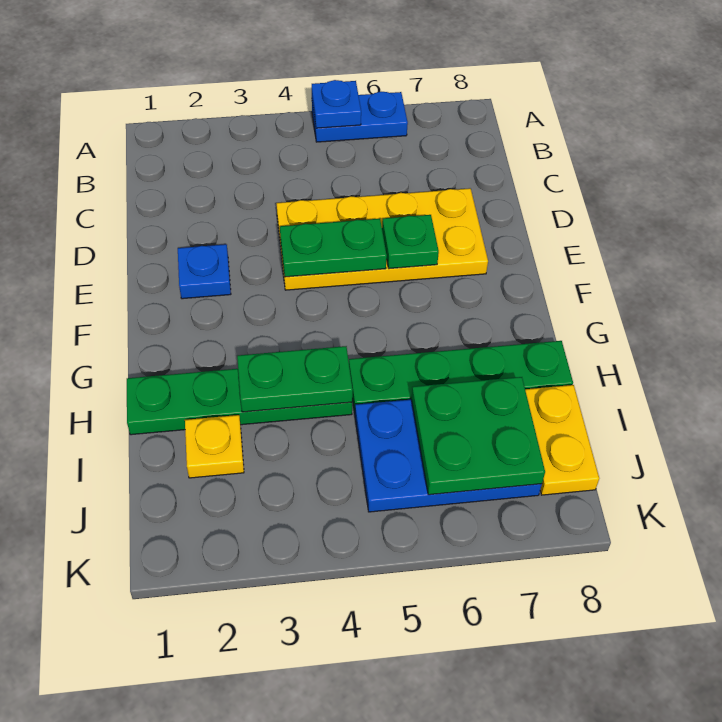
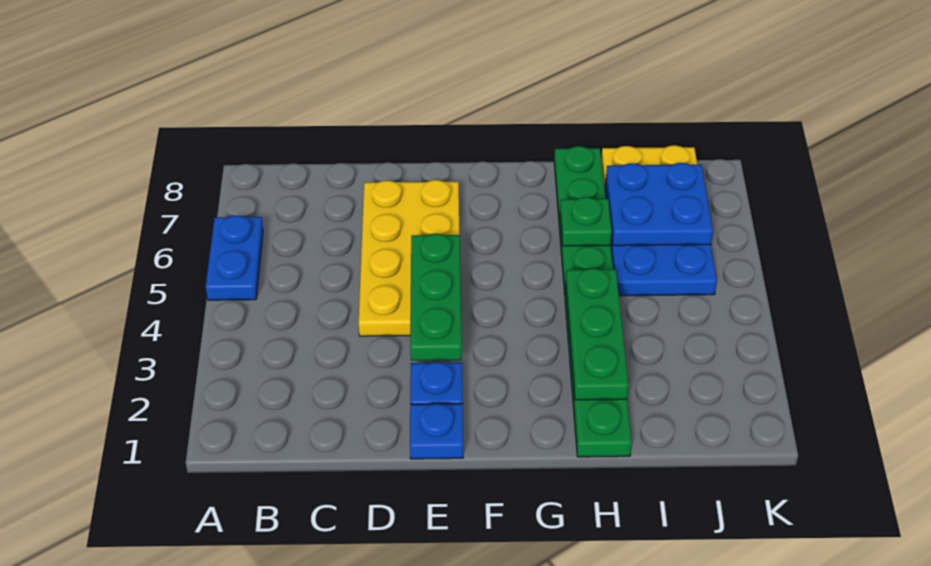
blue plate A5 level 2 -> blue plate E1 level 1
green plate E4:E5 level 2 -> green plate E3:E5 level 2
green plate E6 level 2 -> green plate H6 level 2
green plate H3:H4 level 2 -> green plate H2:H4 level 2
yellow plate I2 level 1 -> none
green plate I6:J7 level 2 -> blue plate I6:J7 level 2

